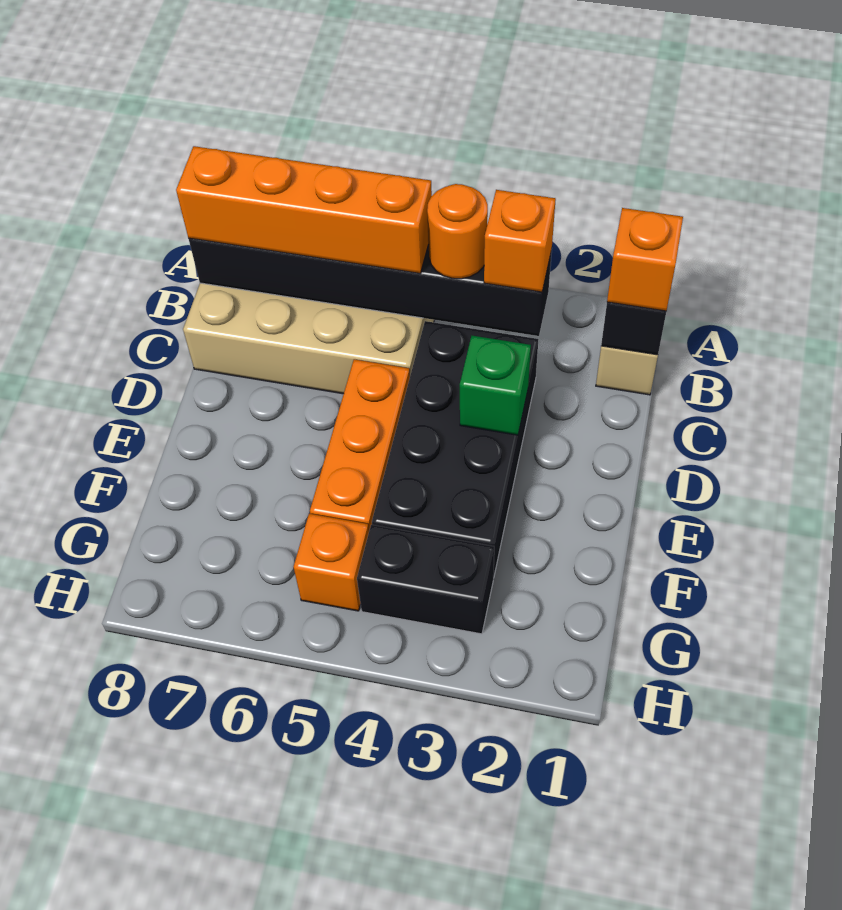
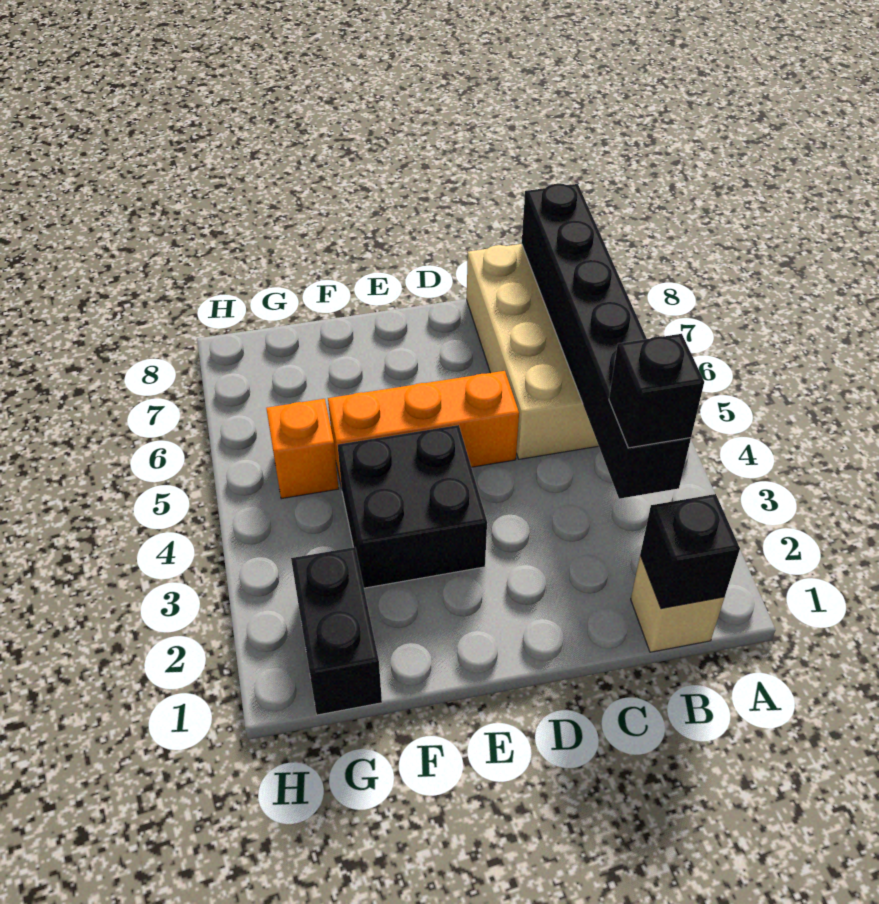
orange brick B1 level 3 -> none
orange brick B3 level 3 -> black brick B3 level 3
orange round brick B4 level 3 -> none
orange brick B5:B8 level 3 -> none
black brick C3:F4 level 1 -> black brick E3:F4 level 1
green brick D3 level 2 -> none
black brick G3:G4 level 1 -> black brick G1:G2 level 1

